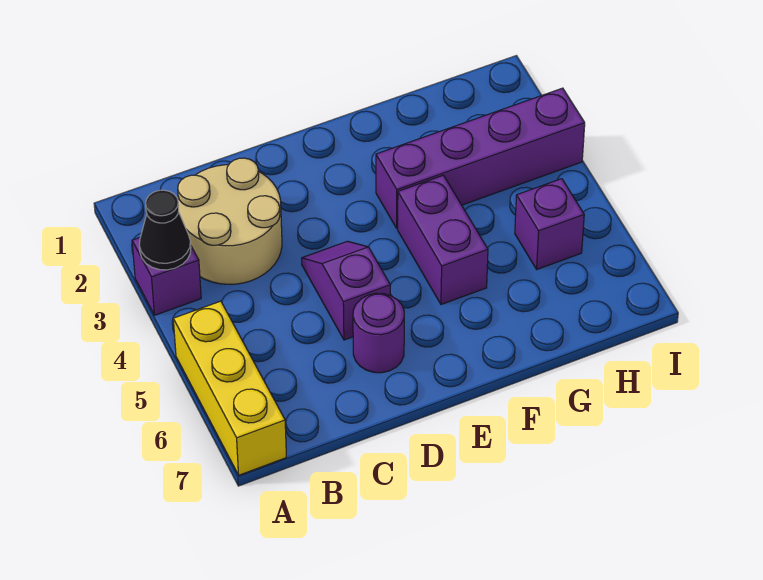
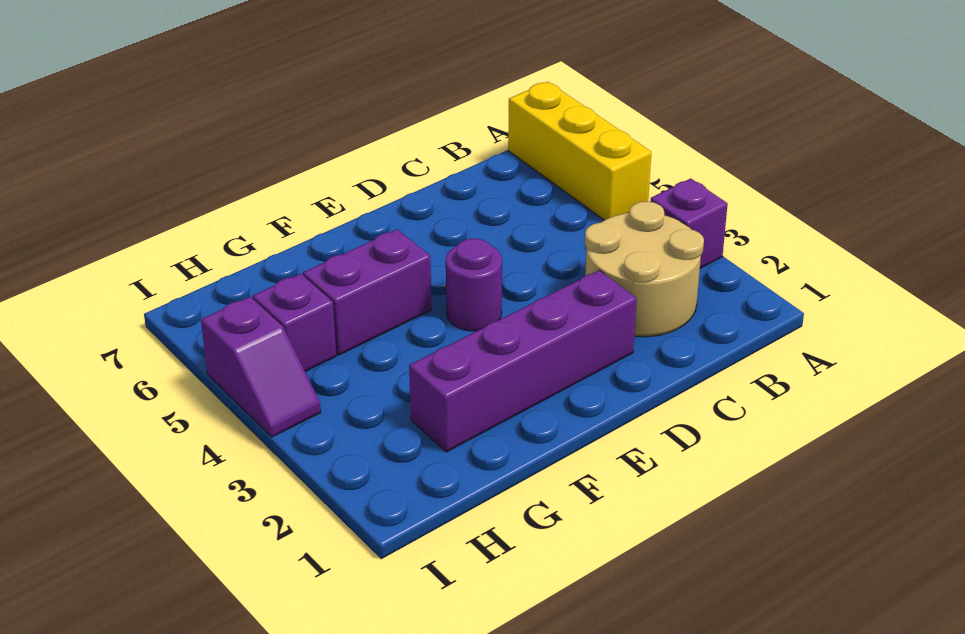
black cone A3 level 2 -> none
purple slope D4:D5 level 1 top 5 -> purple slope I4:I5 level 1 top 5
purple round brick D6 level 1 -> purple round brick E4 level 1
purple brick F3:I3 level 1 -> purple brick D2:G2 level 1
purple brick F4:F5 level 1 -> purple brick F5:G5 level 1

